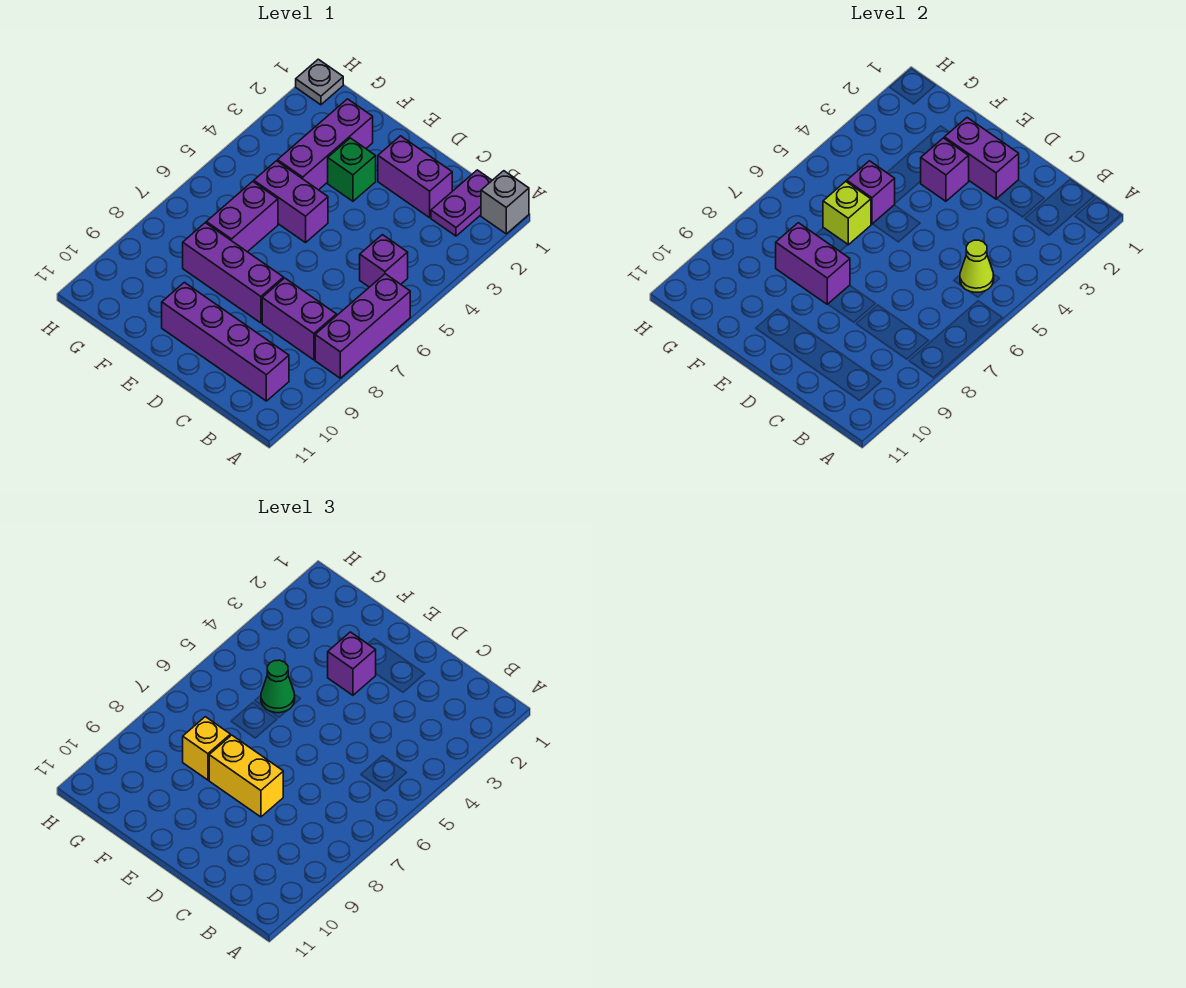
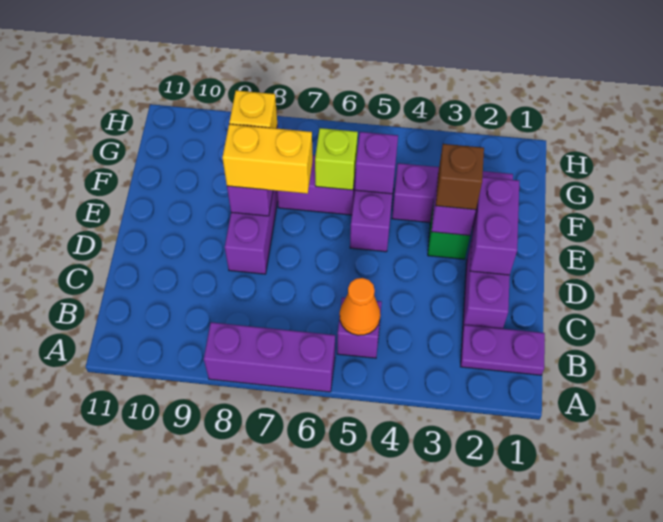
grey brick A1 level 1 -> none
lime cone B5 level 2 -> orange cone B5 level 2
purple brick B8:C8 level 1 -> none
purple brick B10:E10 level 1 -> none
yellow brick D8:E8 level 3 -> yellow brick E7:E8 level 3
purple brick E3 level 3 -> brown brick E3 level 3
green cone F5 level 3 -> none
grey plate H1 level 1 -> none

